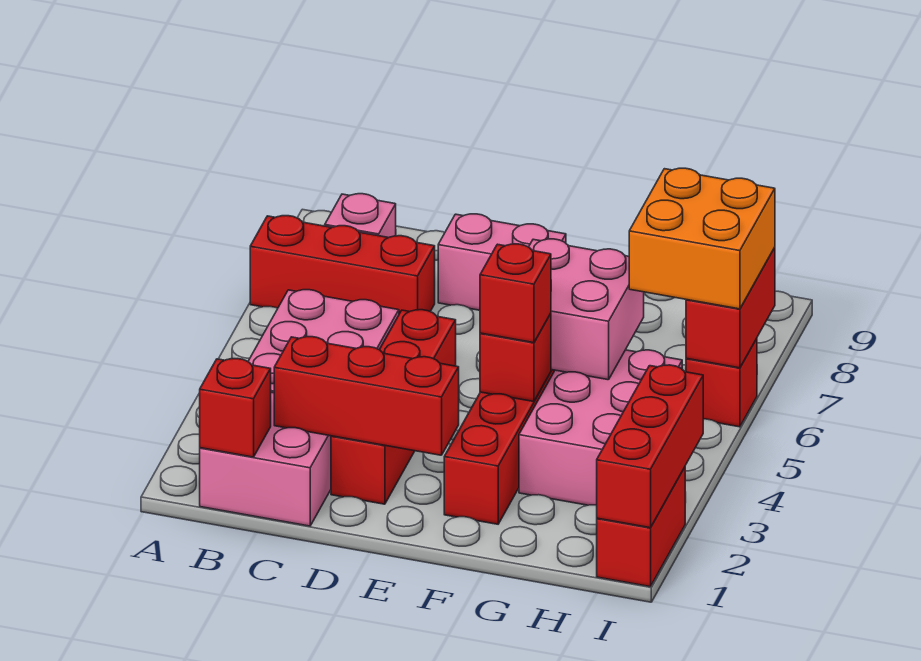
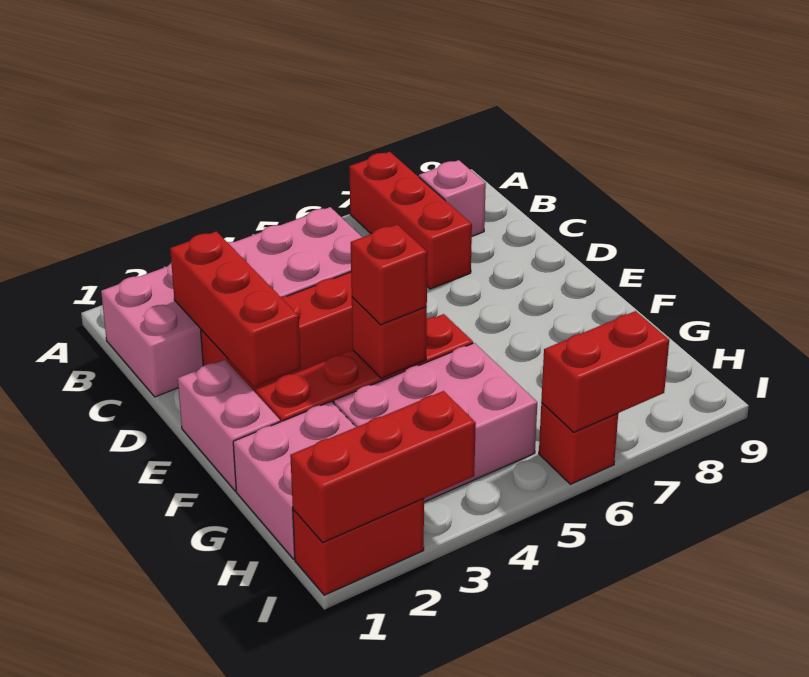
red brick B1 level 2 -> none
pink brick D8:E8 level 1 -> pink brick E1:F1 level 1
pink brick F5:G6 level 2 -> pink brick G1:H2 level 1
orange brick H6:I7 level 3 -> none

